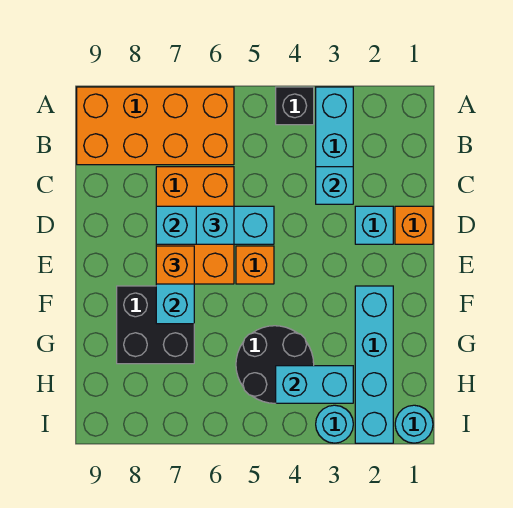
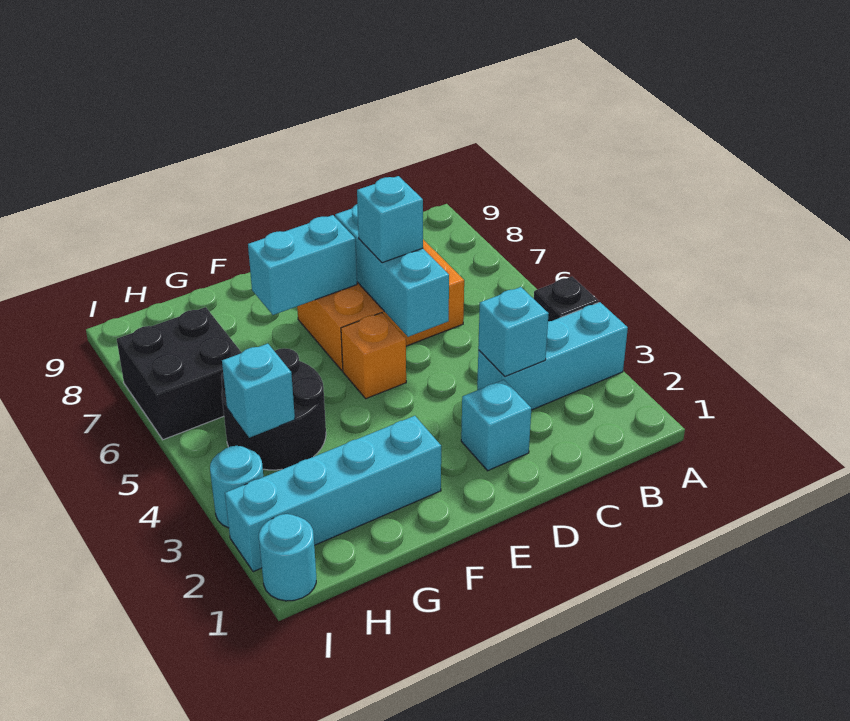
orange brick A6:B9 level 1 -> none
orange brick D1 level 1 -> none
orange brick E7 level 3 -> none
black brick F7:G8 level 1 -> black brick H6:I7 level 1
cyan brick H3:H4 level 2 -> cyan brick H4 level 2

